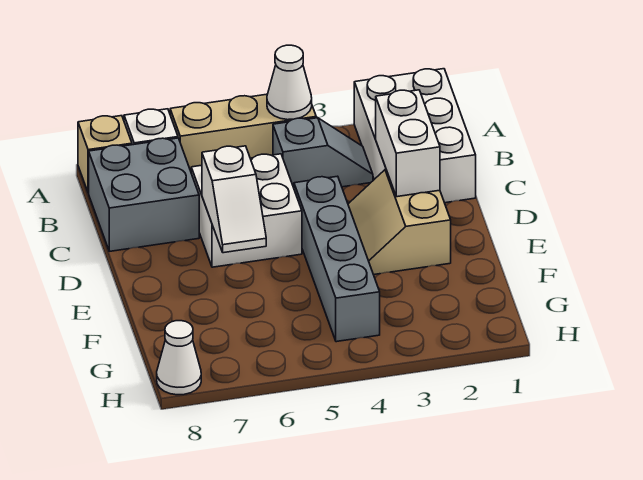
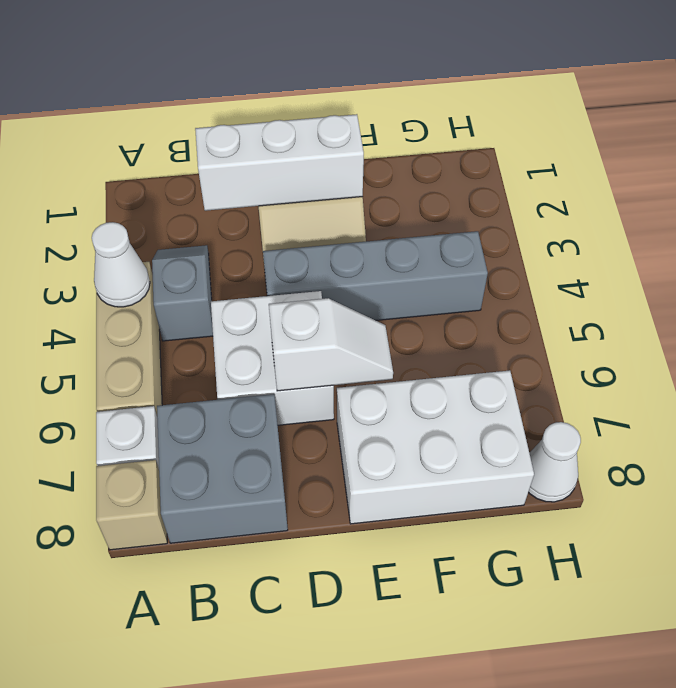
white brick A1:C2 level 1 -> white brick E7:G8 level 1
white brick C2:D2 level 2 -> white brick C2:E2 level 2

